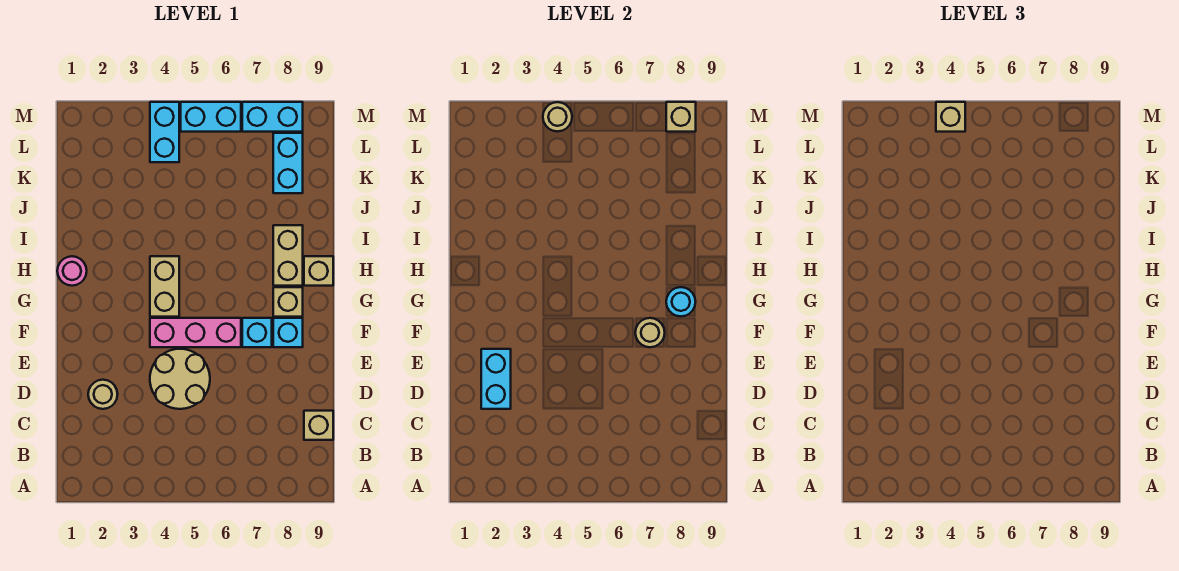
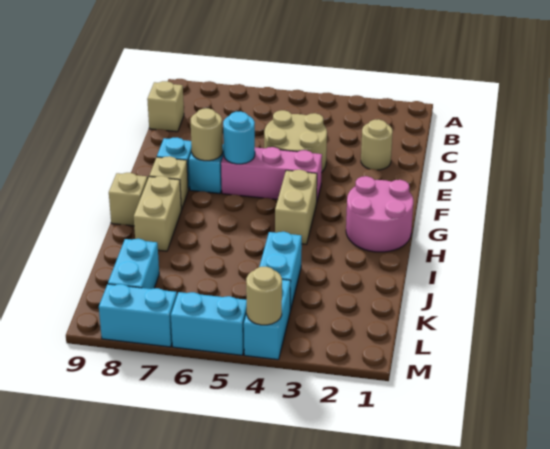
cyan brick D2:E2 level 2 -> cyan brick J4:K4 level 1
cyan round brick G8 level 2 -> cyan round brick F6 level 2
pink round brick H1 level 1 -> pink round brick G1:H2 level 1
tan brick M4 level 3 -> none
tan brick M8 level 2 -> none

